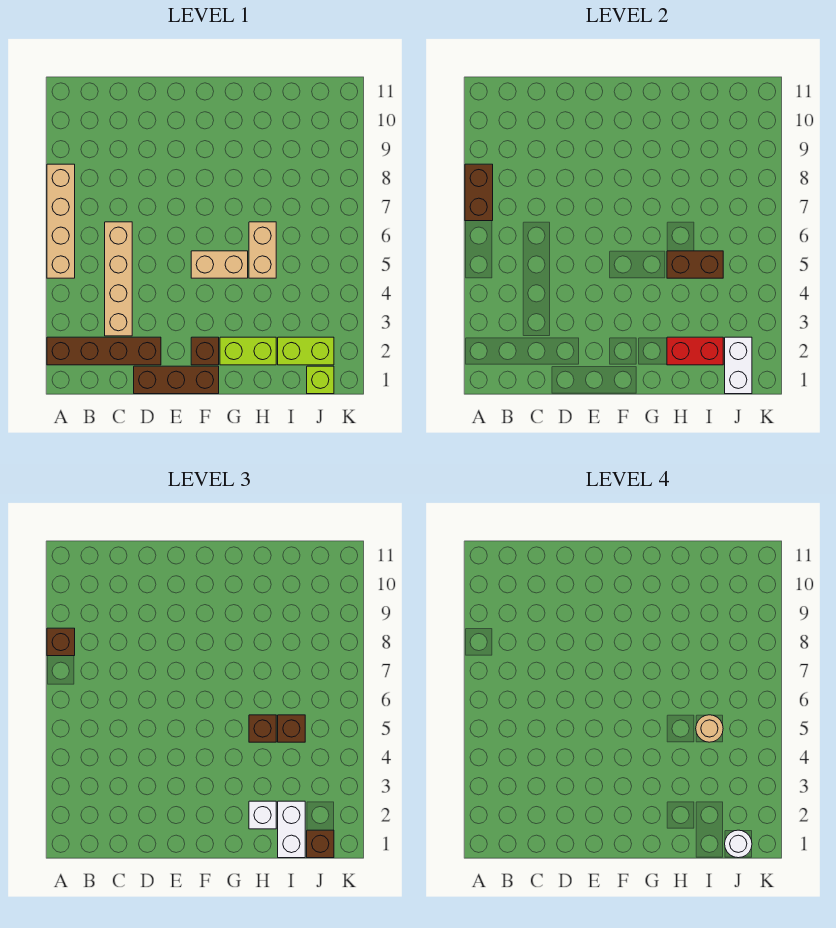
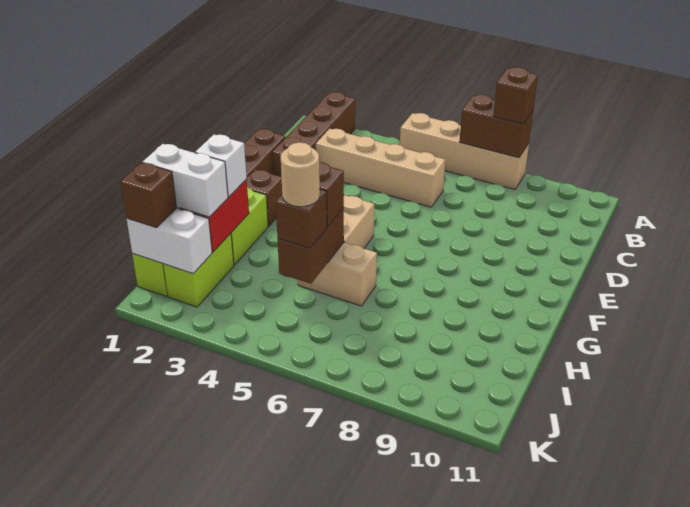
white round brick J1 level 4 -> none

